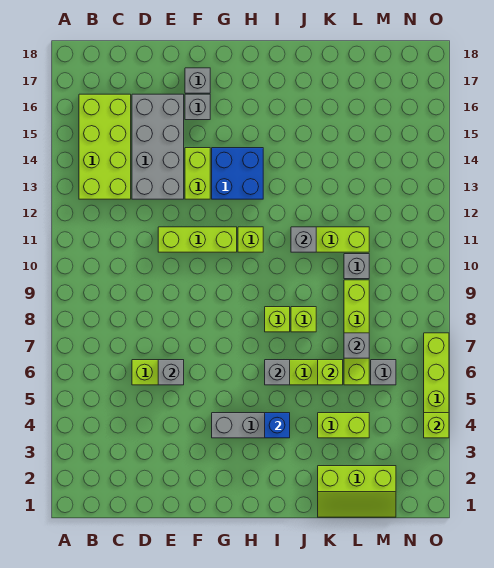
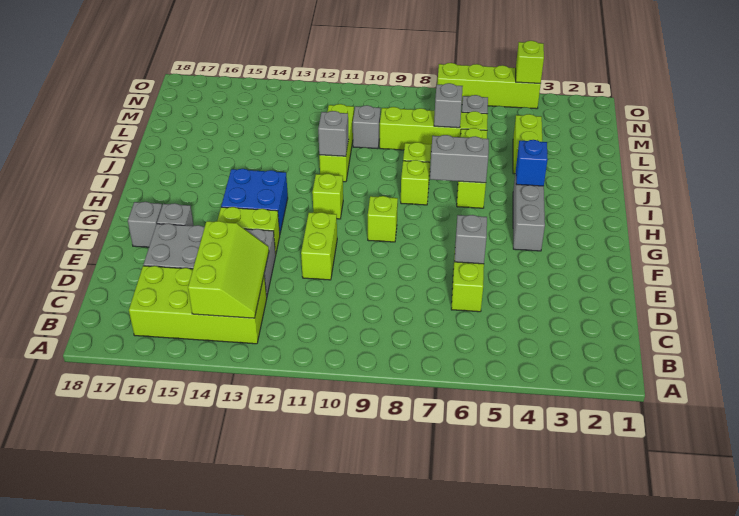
lime brick E11:G11 level 1 -> lime brick E11:F11 level 1
grey brick I6 level 2 -> grey brick I6:I7 level 2
lime slope K1:M2 level 1 top 2 -> lime slope B13:D14 level 2 top 14
lime brick K6 level 2 -> lime brick G9 level 1

